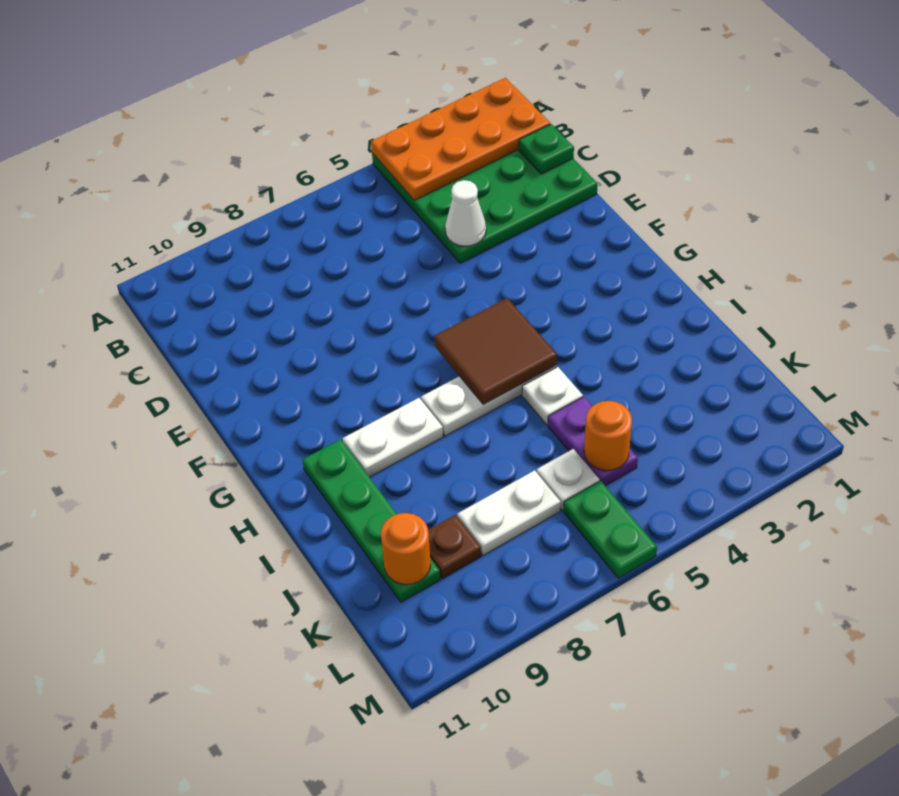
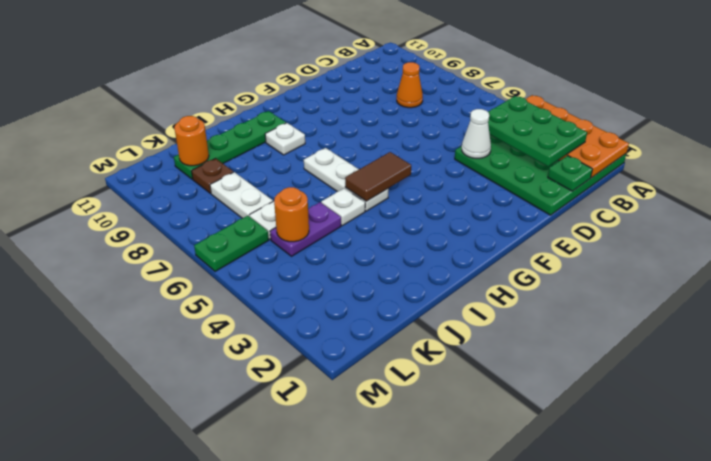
none -> green plate B2:C4 level 3
none -> orange cone C8 level 1
brown tile G5:H6 level 2 -> brown tile G5:H5 level 2
white plate H8:H9 level 1 -> white plate H9 level 1

